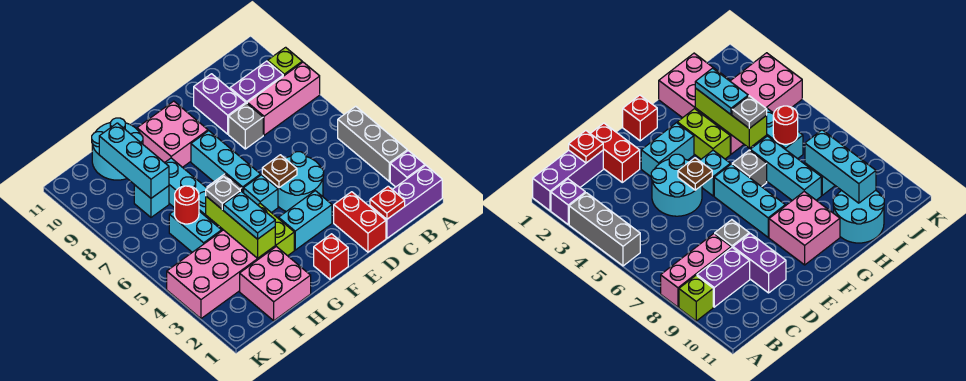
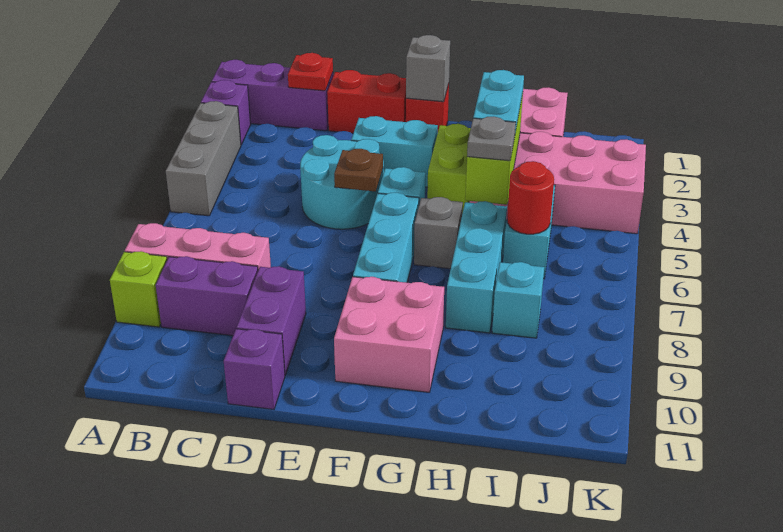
red brick D1:D2 level 1 -> red brick D1:E1 level 1
grey brick D8 level 1 -> grey brick F1 level 2
none -> purple brick D11 level 1
cyan round brick H10:I11 level 1 -> none
cyan brick I8:I10 level 2 -> none

